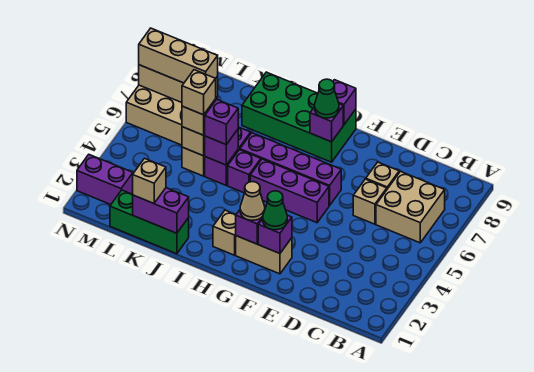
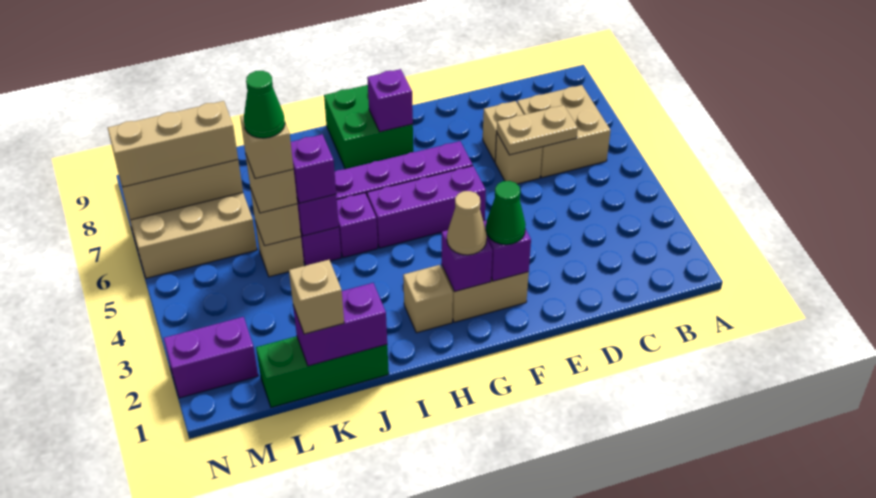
none -> tan plate C6:D6 level 2
green brick G8:J9 level 1 -> green brick G8:H9 level 1
green cone G8 level 3 -> green cone K5 level 5
purple brick G9 level 2 -> none

